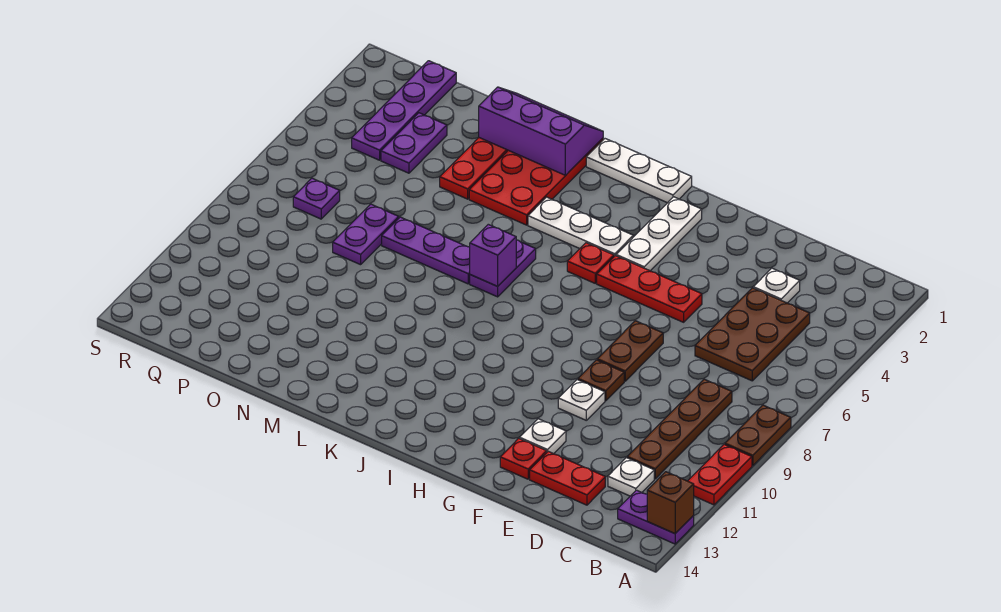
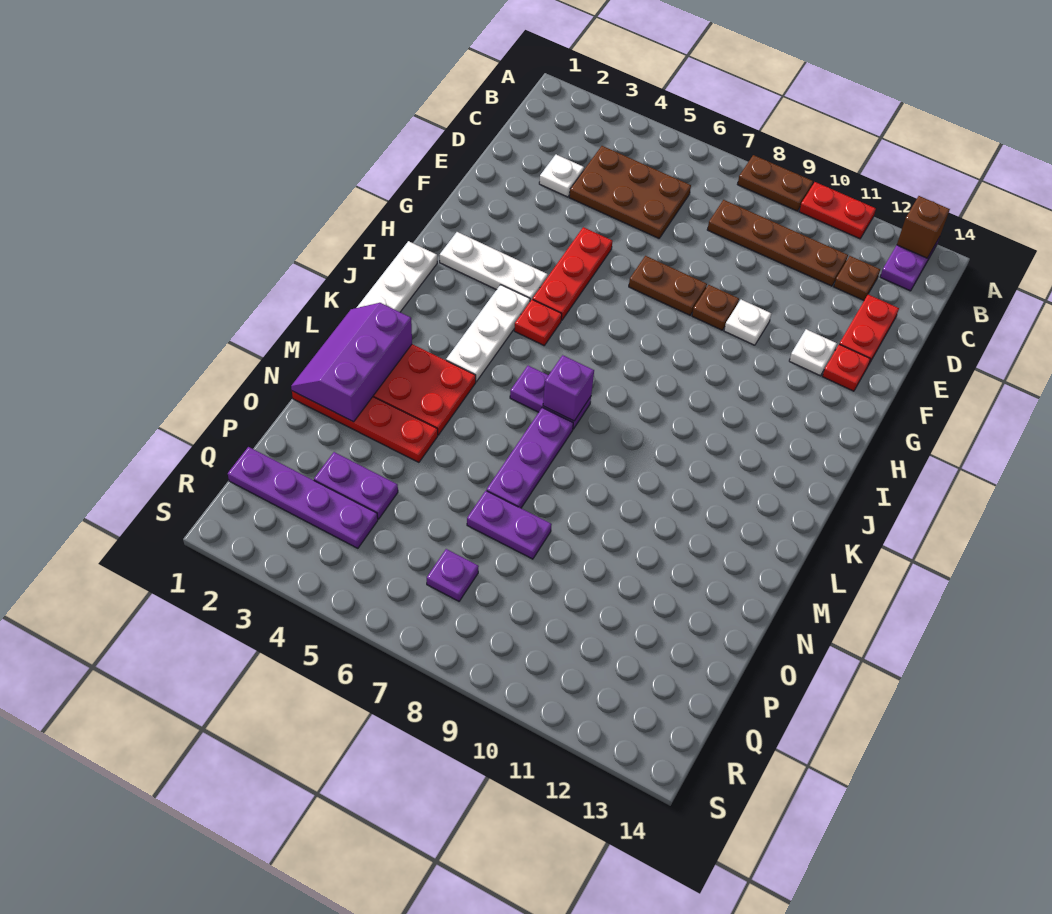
white plate C12 level 1 -> brown plate C12 level 1

